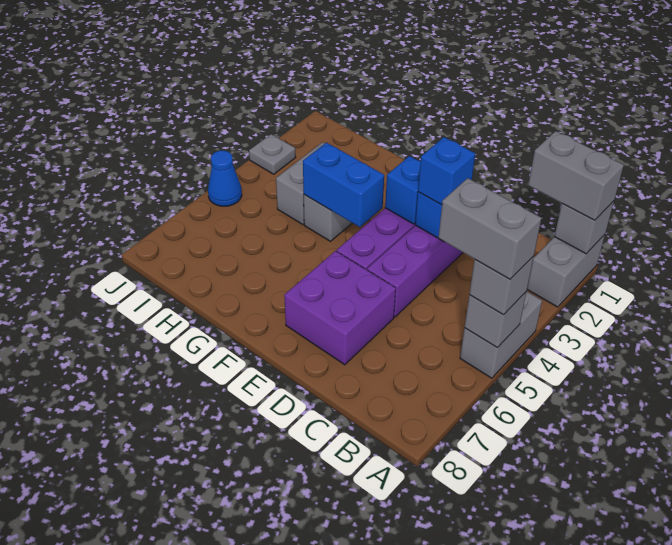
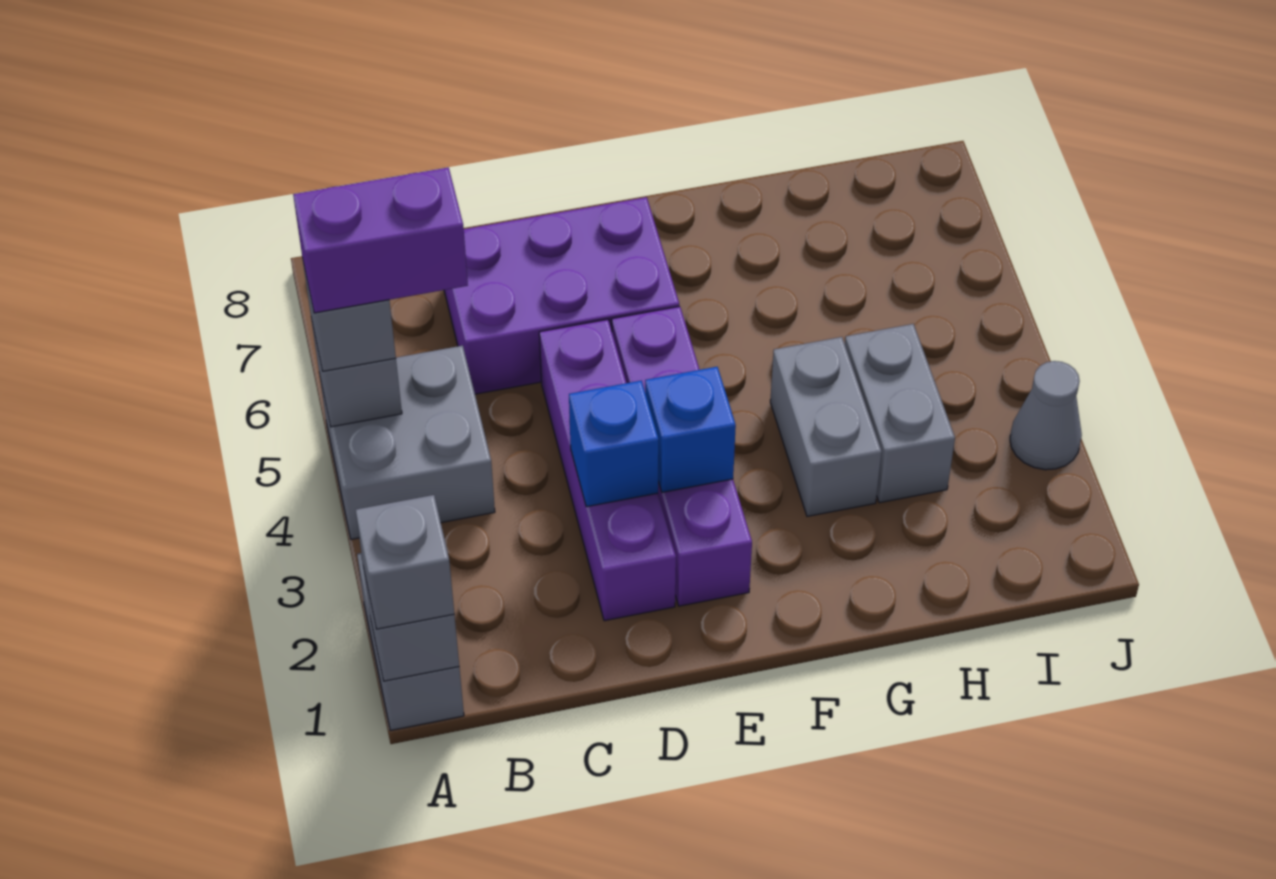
grey brick A1:B1 level 3 -> grey brick A1 level 3
grey brick A4:A5 level 1 -> grey brick A4:B5 level 1
grey brick A5:B5 level 4 -> purple brick A5:B5 level 4
blue brick D3 level 3 -> none
purple brick D6:E7 level 1 -> purple brick C6:E7 level 1
blue brick F4:G4 level 2 -> none
grey plate J3 level 1 -> grey cone J3 level 1
blue cone J5 level 1 -> none

